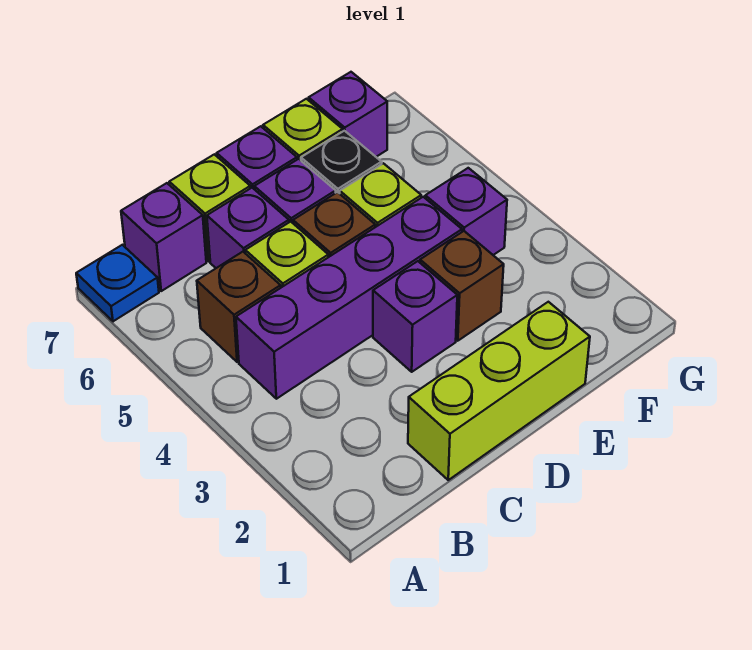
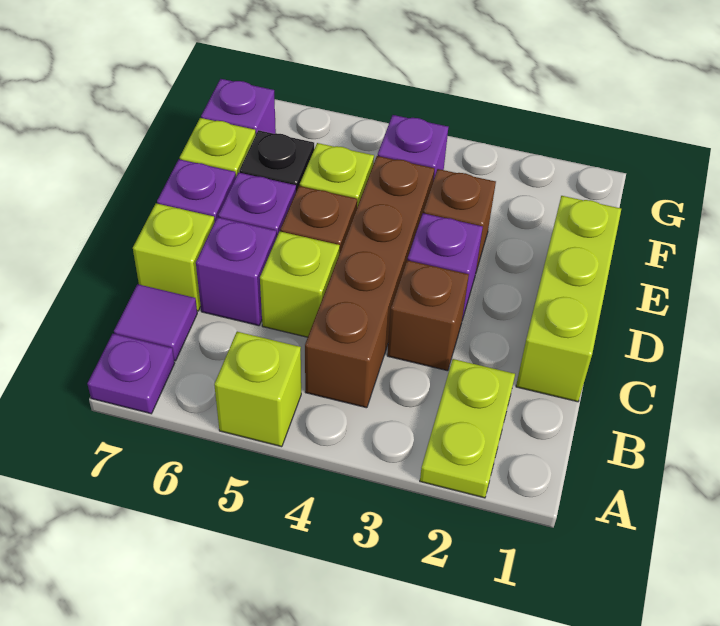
none -> lime plate A2:B2 level 1
none -> lime brick A5 level 1
blue plate A7 level 1 -> purple plate A7 level 1
purple brick B4:E4 level 1 -> brown brick B4:E4 level 1
brown brick B5 level 1 -> brown brick C3 level 1
purple brick B7 level 1 -> purple tile B7 level 1

